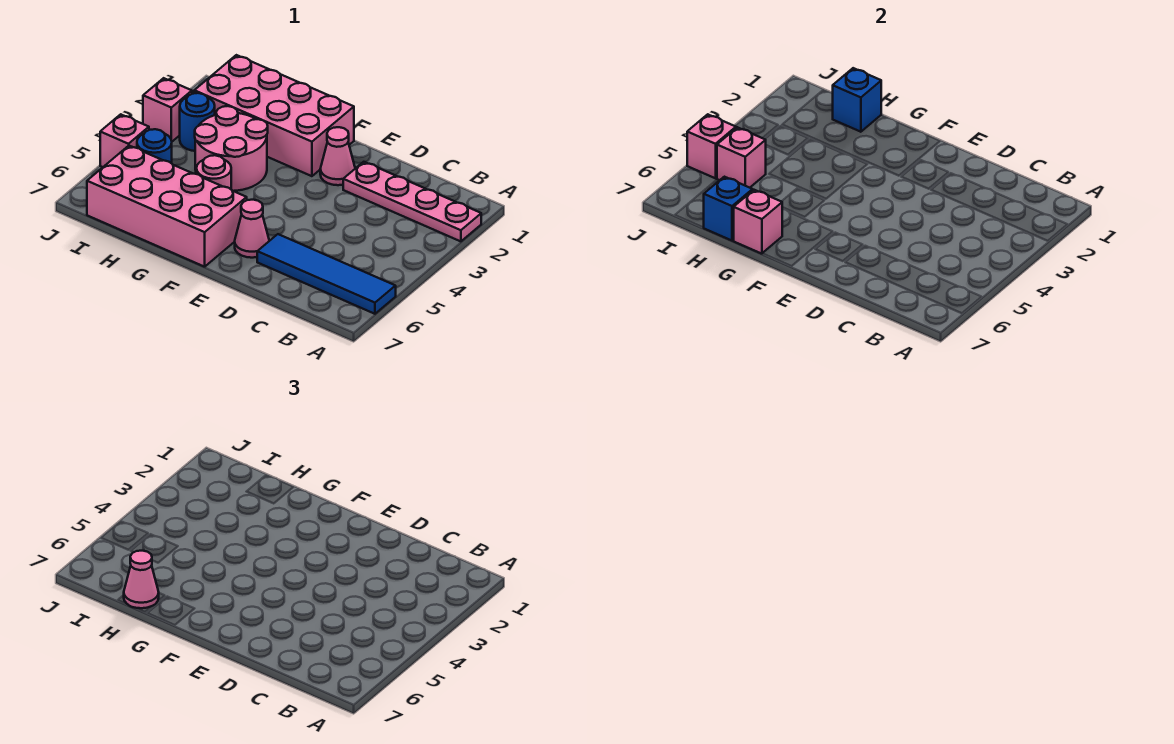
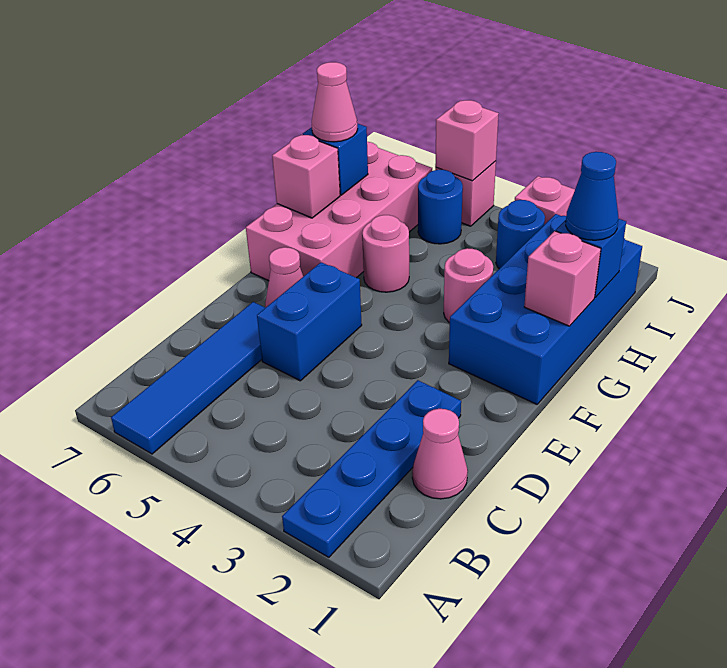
pink plate A2:D2 level 1 -> blue plate A2:D2 level 1
none -> blue brick D5:E5 level 1
pink cone E2 level 1 -> pink cone C1 level 1
pink brick F1:I2 level 1 -> blue brick F1:I2 level 1
pink round brick G3:H4 level 1 -> pink round brick G3 level 1
none -> blue cone H1 level 3
pink brick I5 level 2 -> pink brick G1 level 2

